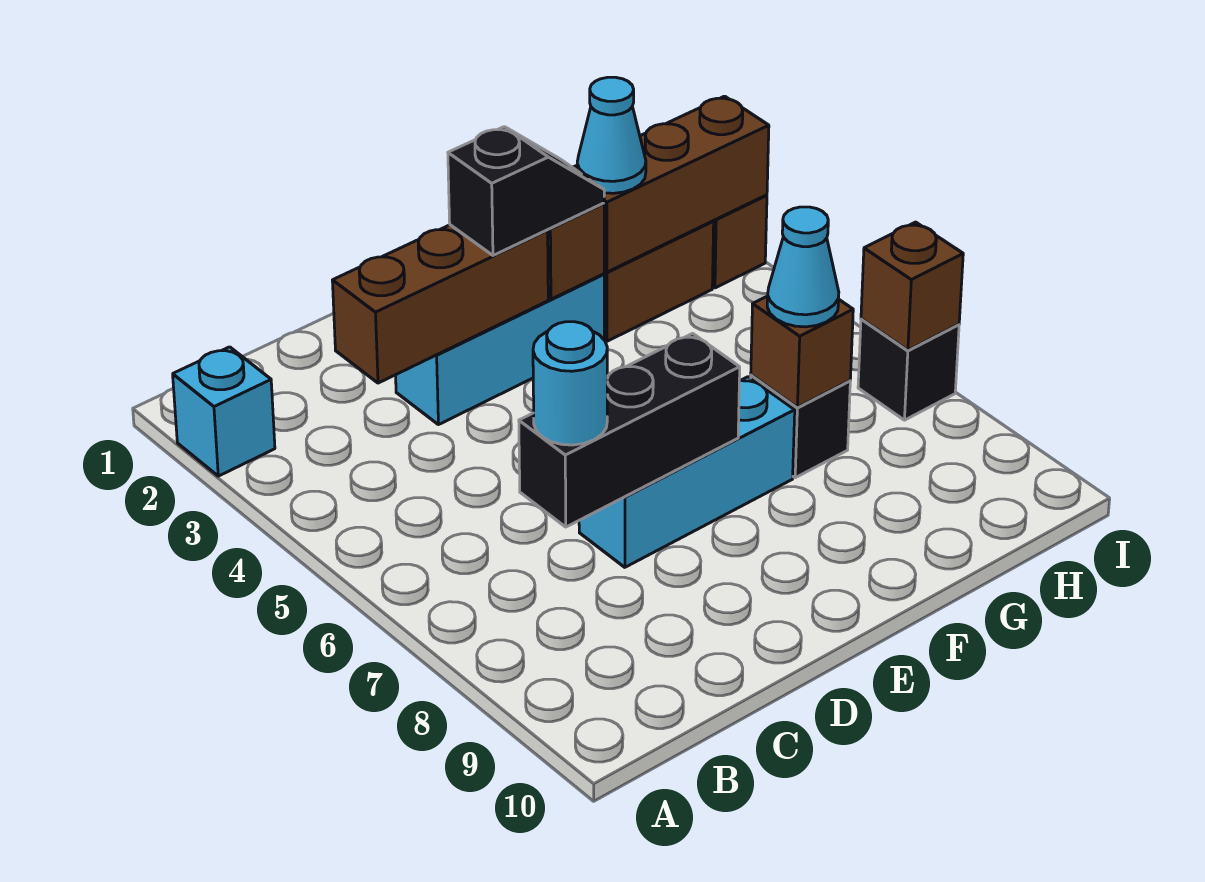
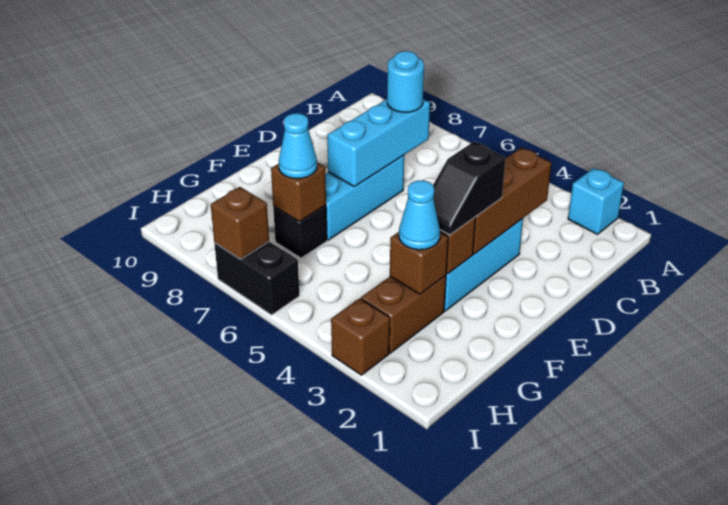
black brick C7:E7 level 2 -> cyan brick C7:E7 level 2
brown brick G3:I3 level 2 -> brown brick G3 level 2
black brick I7 level 1 -> black brick I6:I7 level 1

